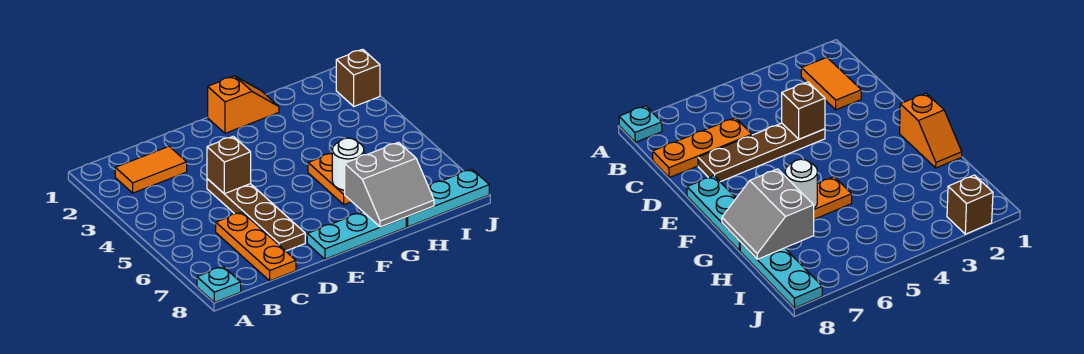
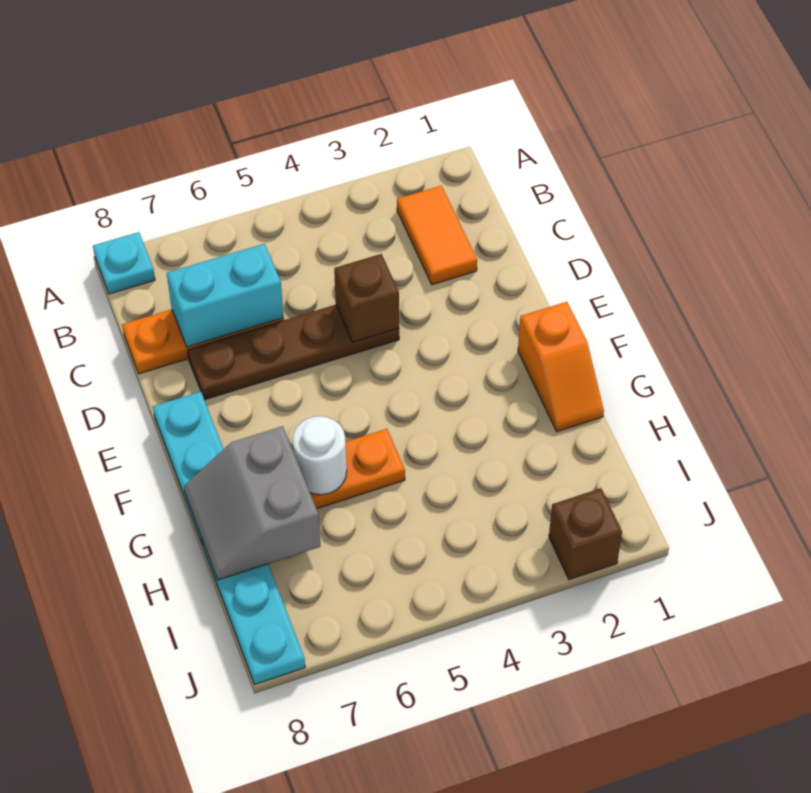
none -> cyan brick C6:C7 level 2

